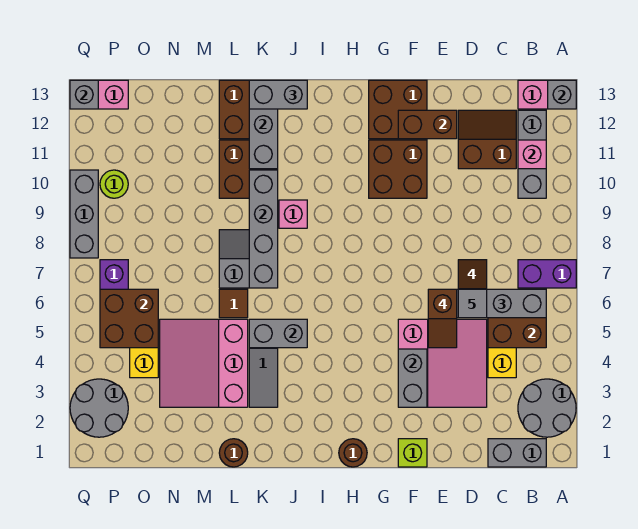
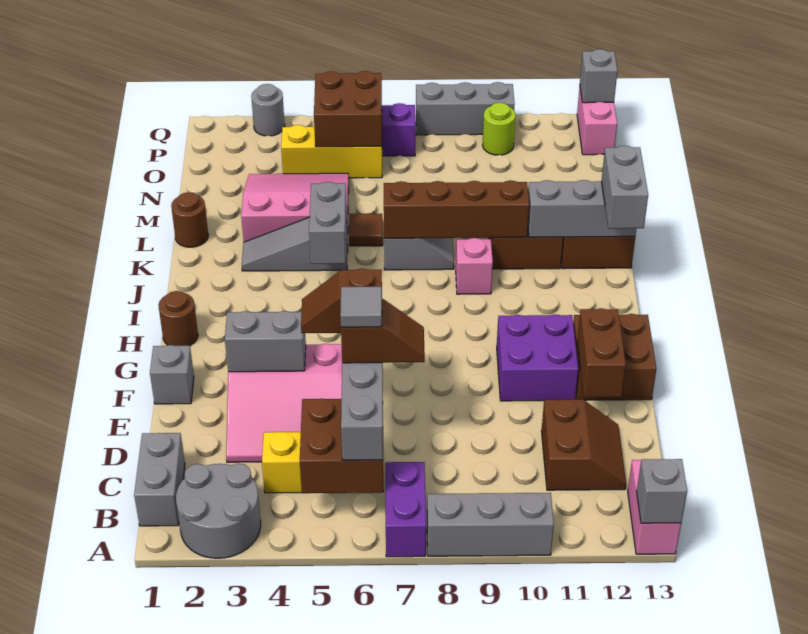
grey brick B10:B12 level 1 -> grey brick A8:A10 level 1
pink brick B11 level 2 -> none
lime brick F1 level 1 -> grey brick F1 level 1
brown brick F10:G11 level 1 -> purple brick F10:G11 level 1
grey brick K7:K10 level 2 -> brown brick K7:K10 level 2
grey round brick P2:Q3 level 1 -> grey round brick Q3 level 1

